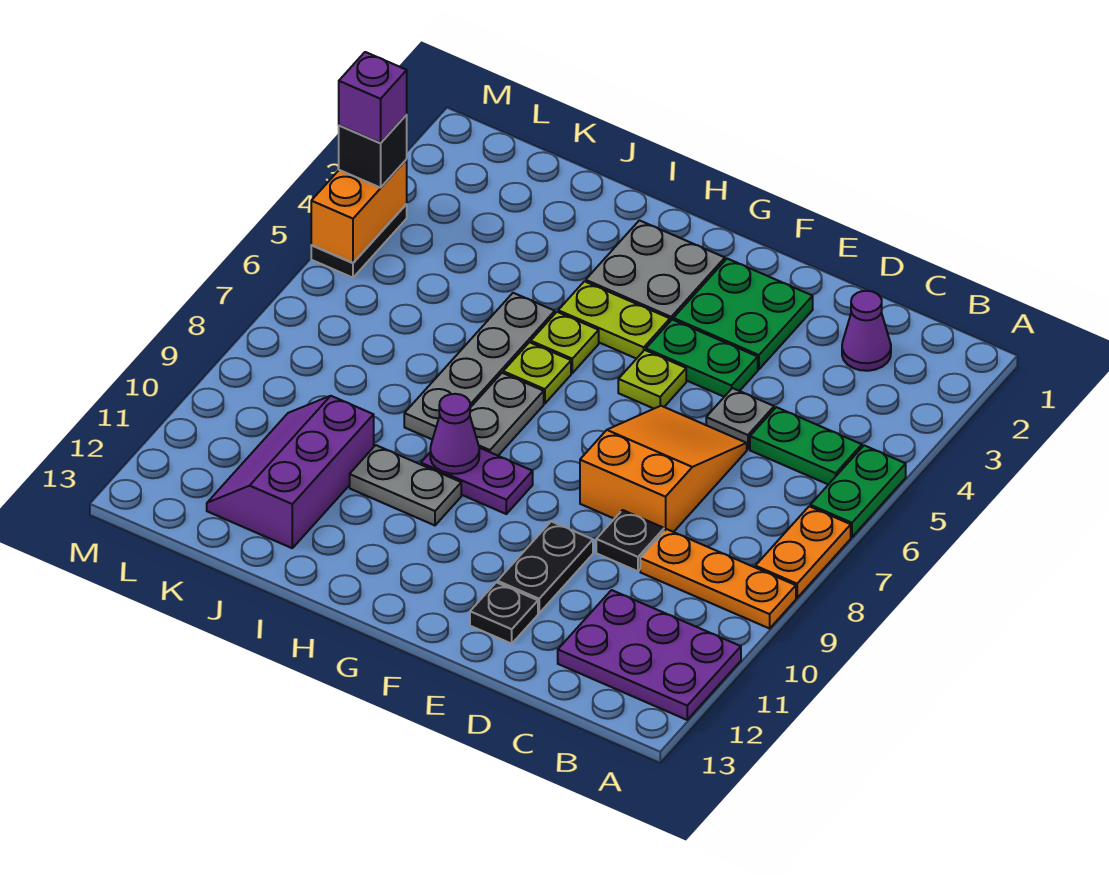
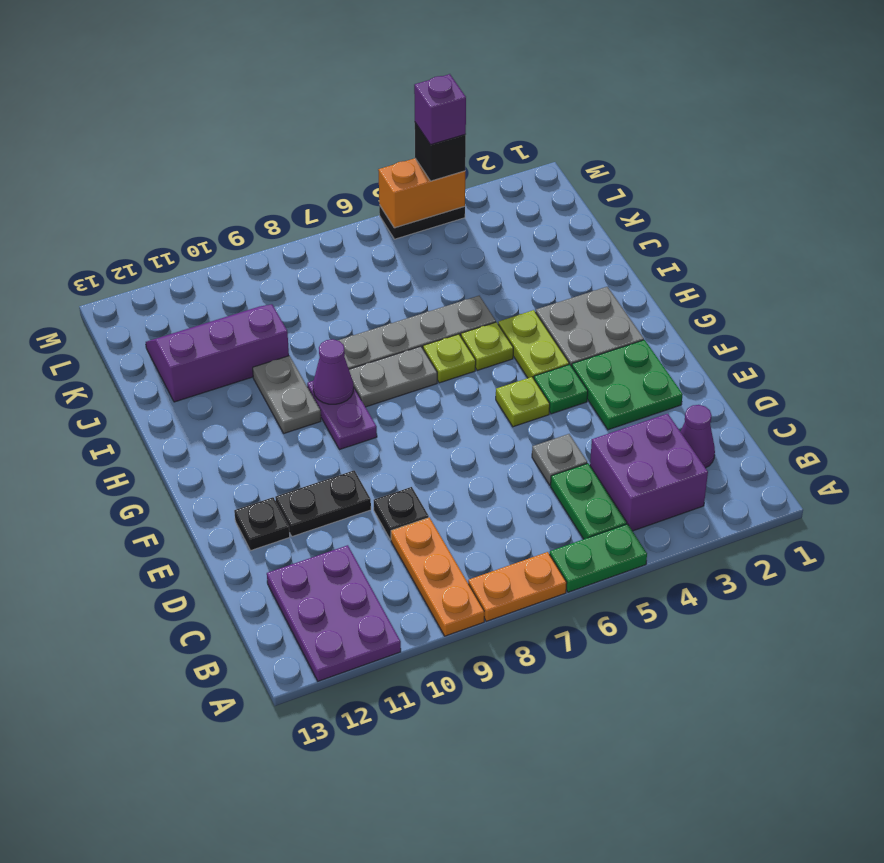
none -> purple brick B3:C4 level 1
orange slope D6:E8 level 1 top 8 -> none
green plate E4:F4 level 1 -> green plate F4 level 1

